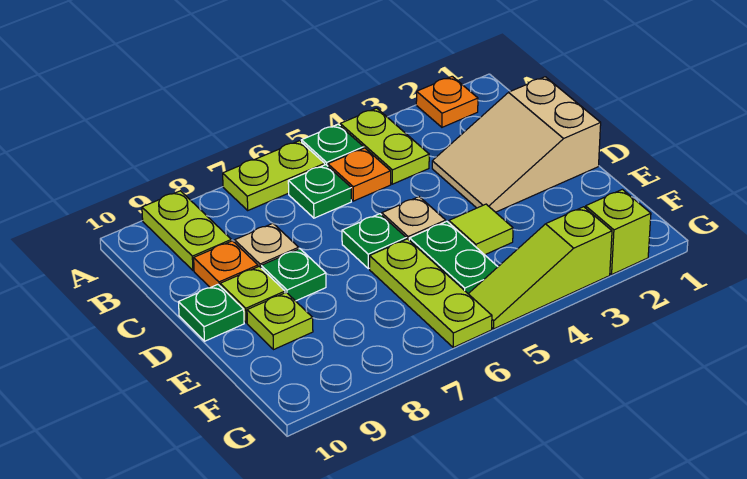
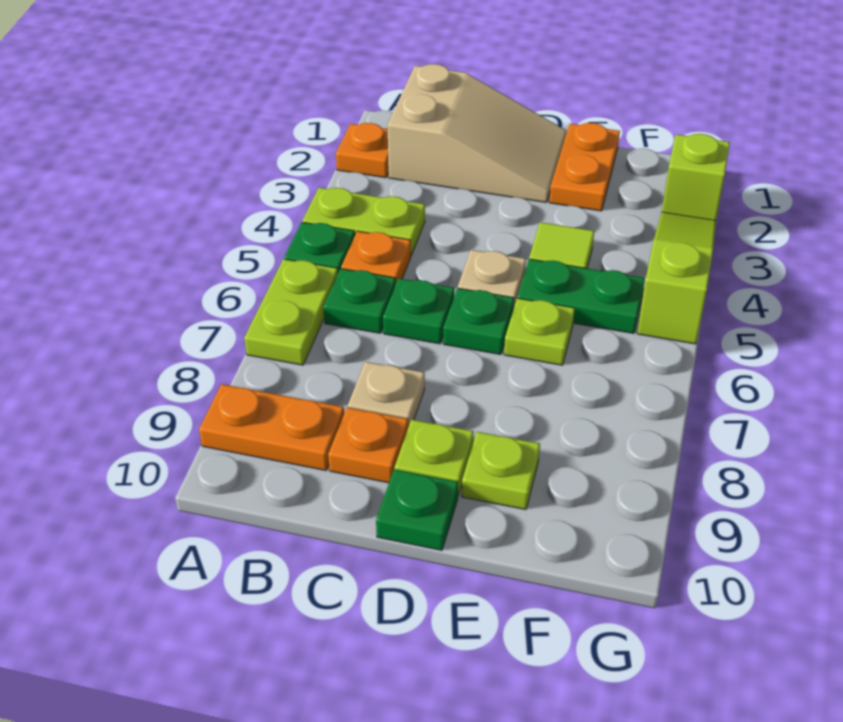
lime plate A9:B9 level 1 -> orange plate A9:B9 level 1
tan slope C1:D3 level 1 top 1 -> tan slope B1:D2 level 1 top B
green plate D8 level 1 -> green plate C6 level 1
none -> orange plate E1:E2 level 1
lime plate E6:G6 level 1 -> lime plate E6 level 1
lime slope G3:G5 level 1 top 3 -> lime slope G3:G5 level 1 top 5

